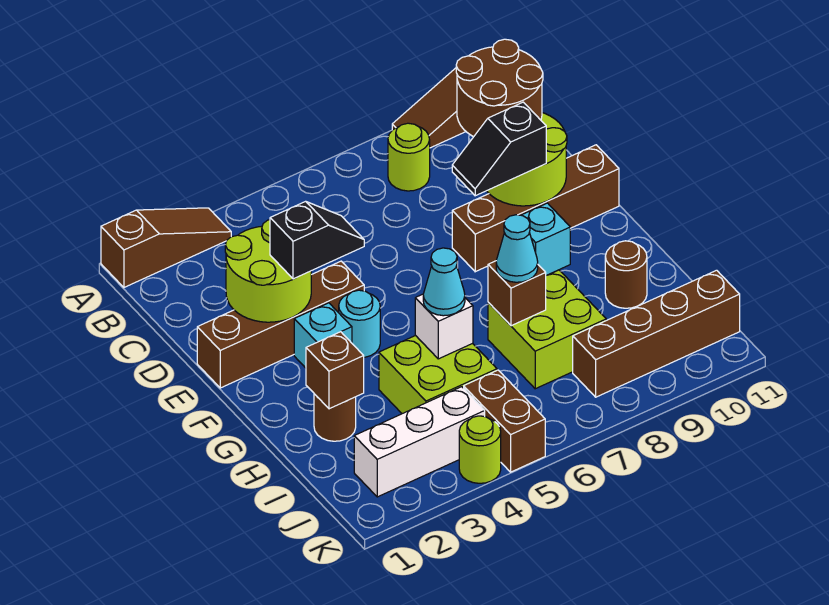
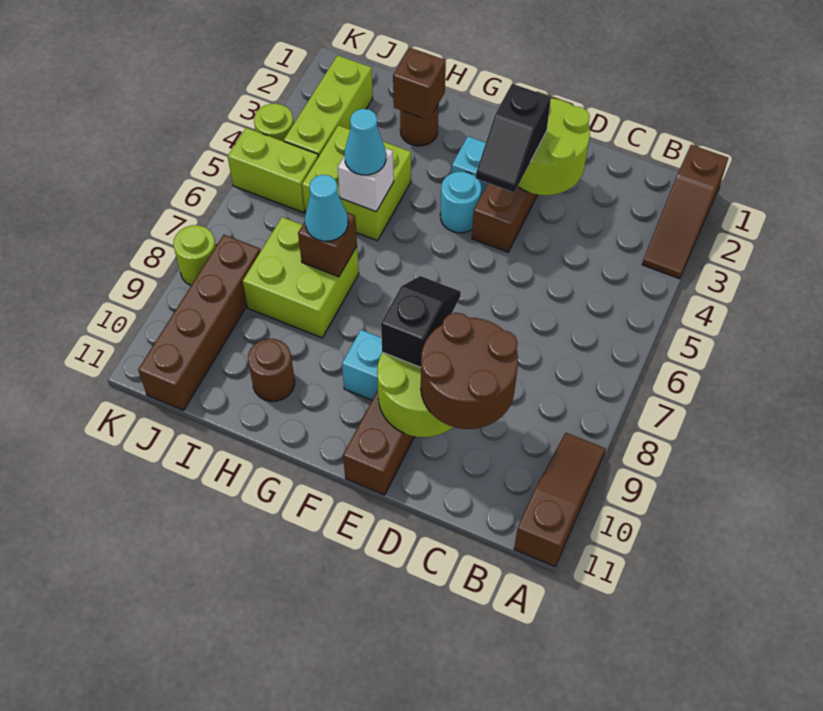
lime round brick B8 level 1 -> lime round brick K8 level 1
white brick J2:J4 level 1 -> lime brick J2:J4 level 1
brown brick J5:K5 level 1 -> lime brick J5:K5 level 1

